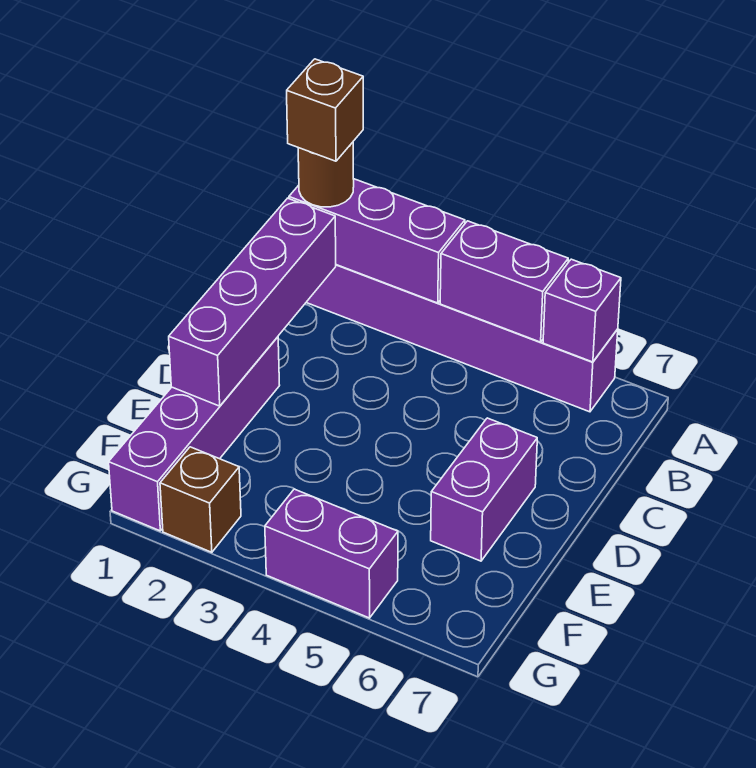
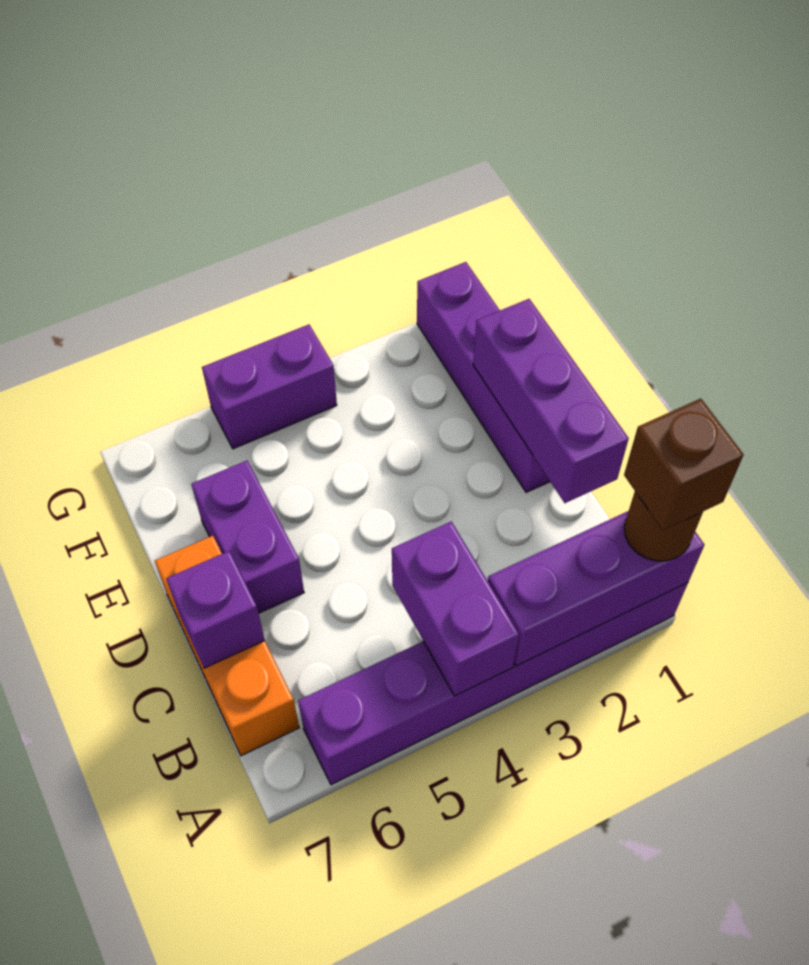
purple brick A4:A5 level 2 -> purple brick A4:B4 level 2
purple brick A6 level 2 -> purple brick C7 level 2
purple brick B1:E1 level 2 -> purple brick C1:E1 level 2
none -> orange brick B7:D7 level 1
brown brick G2 level 1 -> none

